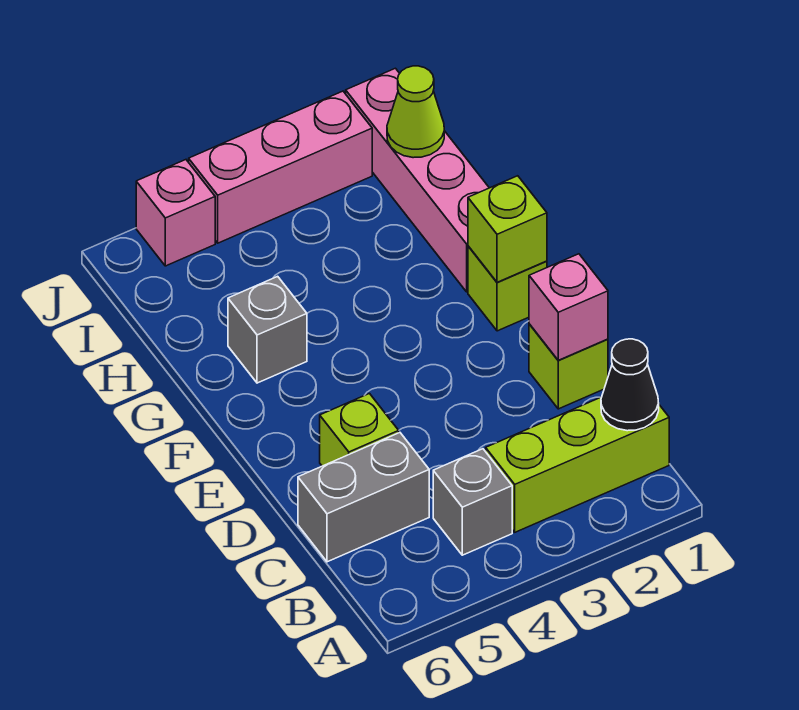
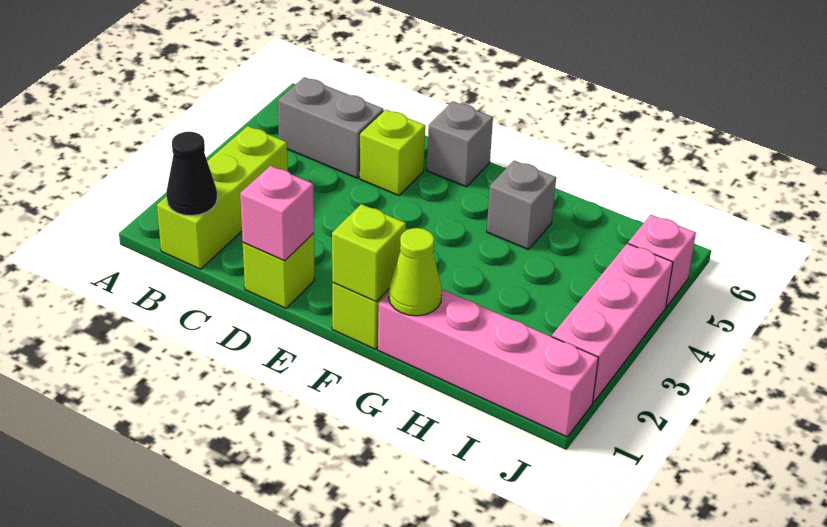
grey brick B4 level 1 -> grey brick E6 level 1
grey brick C5:C6 level 1 -> grey brick B5:C5 level 1
lime cone I1 level 2 -> lime cone G1 level 2

